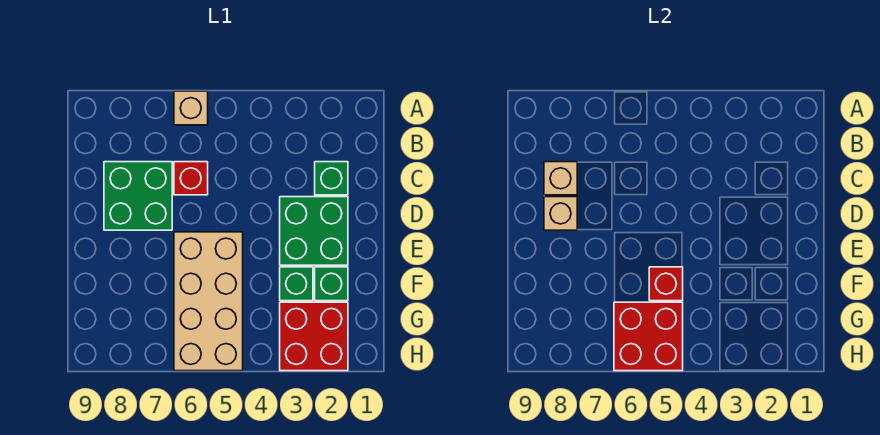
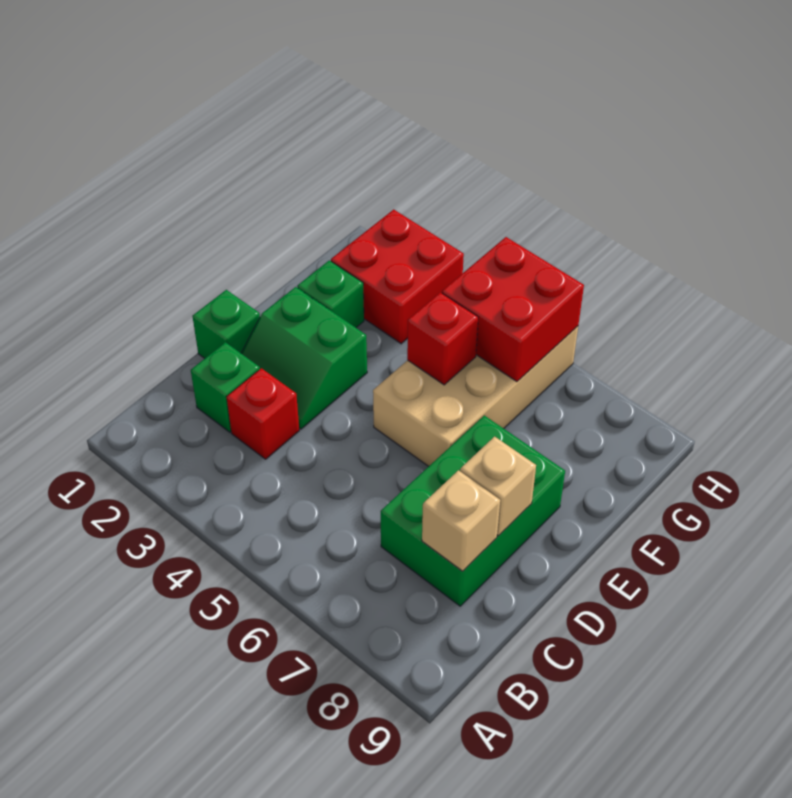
tan brick A6 level 1 -> none
red brick C6 level 1 -> red brick C3 level 1
green brick C7:D8 level 1 -> green brick C7:E8 level 1
green brick D2:E3 level 1 -> green slope D2:E3 level 1 top E
green brick F3 level 1 -> green brick D1 level 1

